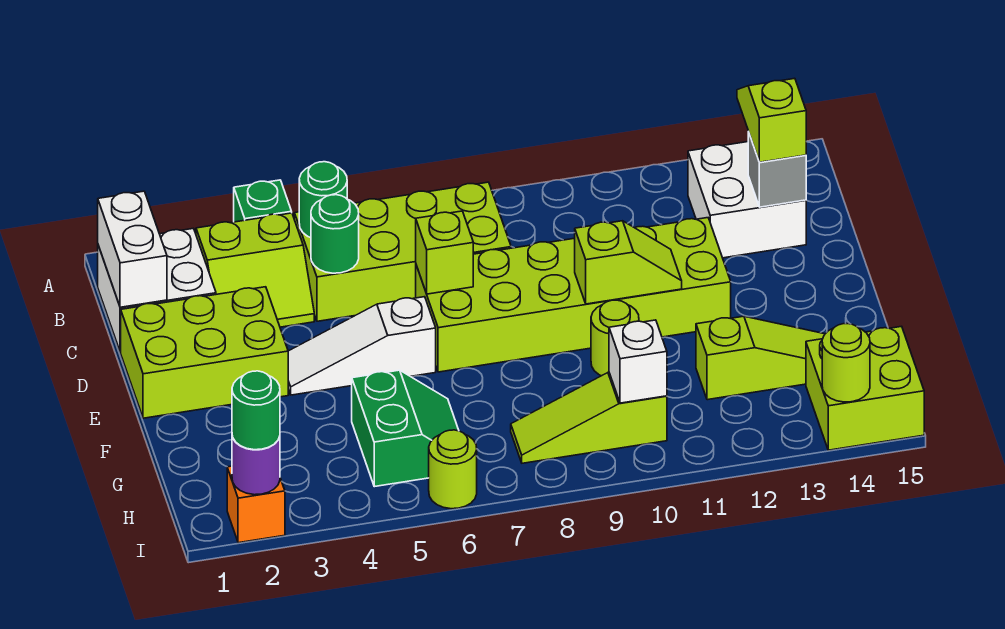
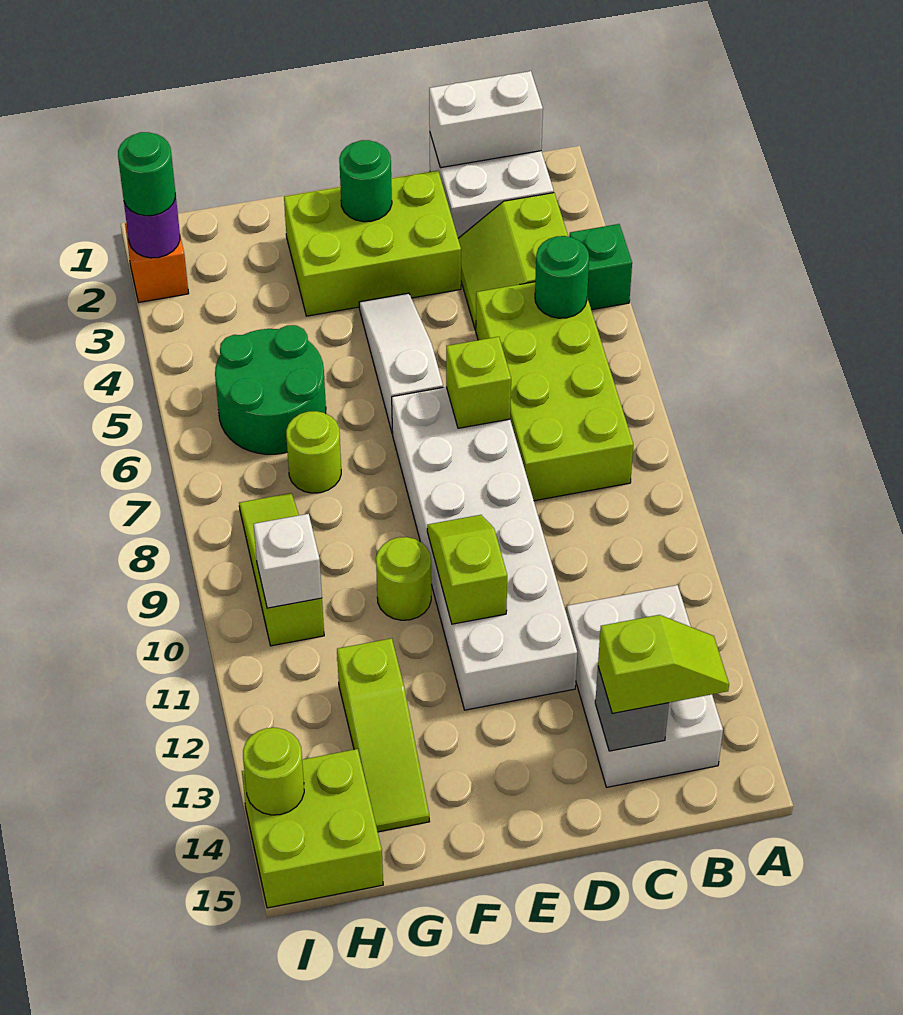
white brick B13:C14 level 1 -> white brick B12:C14 level 1
green round brick C5 level 2 -> green round brick E2 level 2
lime brick D1:E3 level 1 -> lime brick D2:F3 level 1
lime brick D7:E12 level 1 -> white brick D7:E12 level 1
lime slope E10:E11 level 2 top 10 -> lime slope E10:E11 level 2 top 11
green slope G5:H6 level 1 top 5 -> green round brick G5:H6 level 1
lime round brick I6 level 1 -> lime round brick G7 level 1

